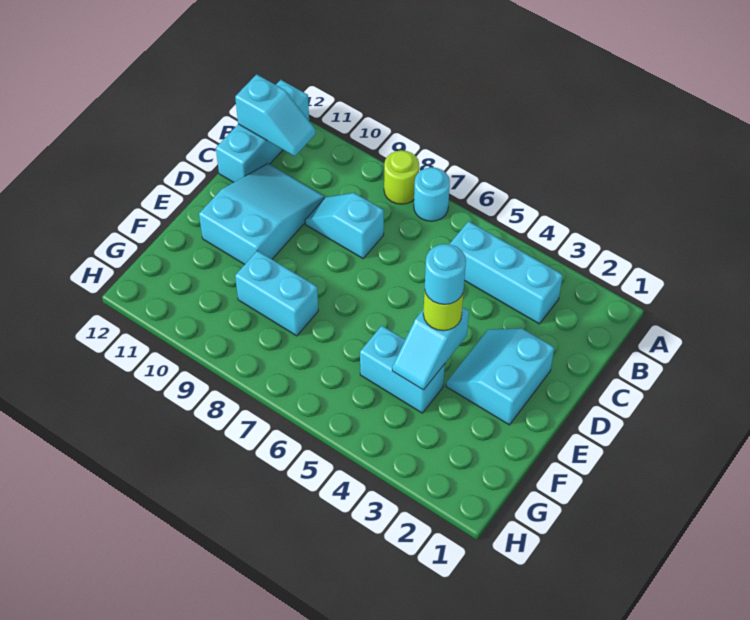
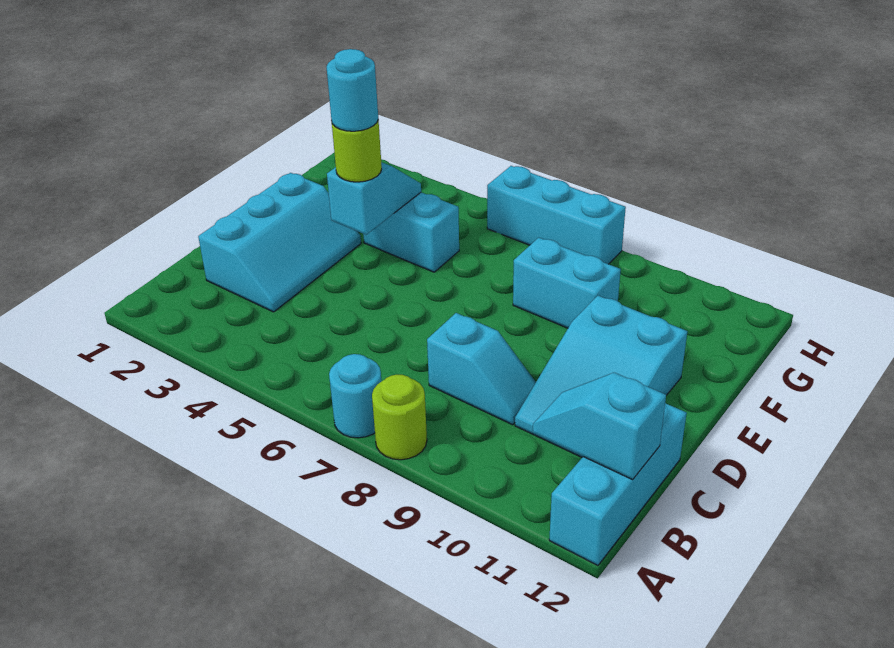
cyan brick B3:B5 level 1 -> cyan brick H6:H8 level 1
cyan slope D2:E3 level 1 top 2 -> cyan slope C2:E3 level 1 top 2

